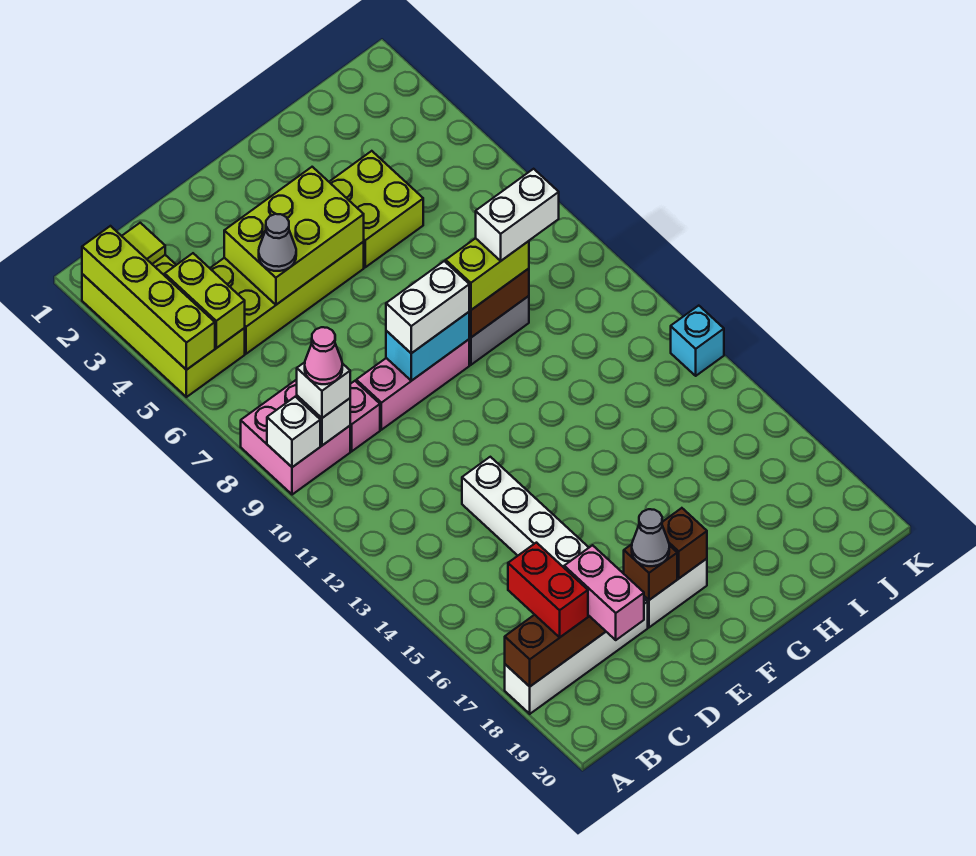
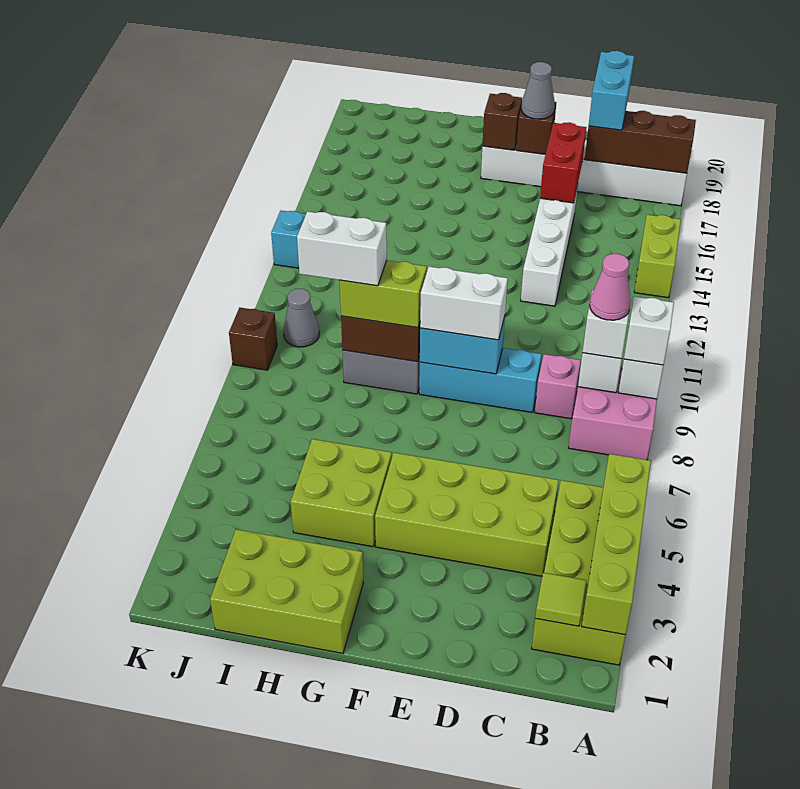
none -> white brick A9 level 3
lime brick B4:B5 level 2 -> lime brick A14:A15 level 1
red brick B17:B18 level 3 -> red brick D16:D17 level 2
pink brick C18:C19 level 3 -> cyan brick C18:C19 level 3
lime brick D4:F5 level 2 -> lime brick G1:I2 level 1
grey cone D5 level 3 -> grey cone J10 level 1
pink brick D9:F9 level 1 -> cyan brick D9:F9 level 1
none -> brown brick K9 level 1

